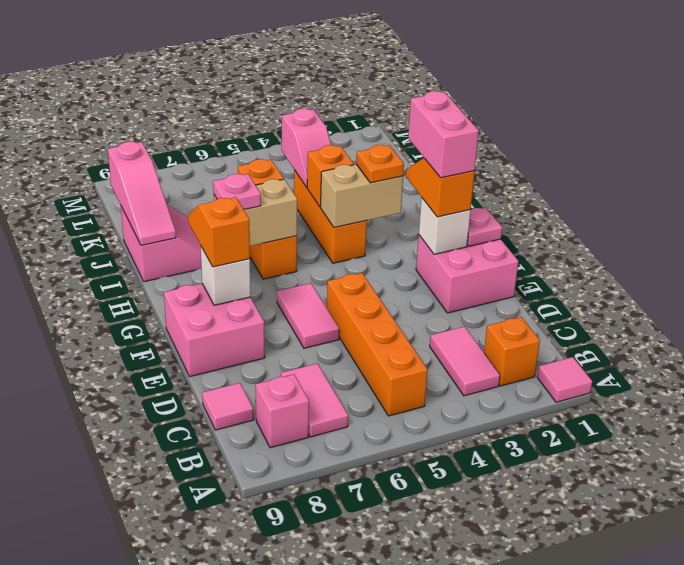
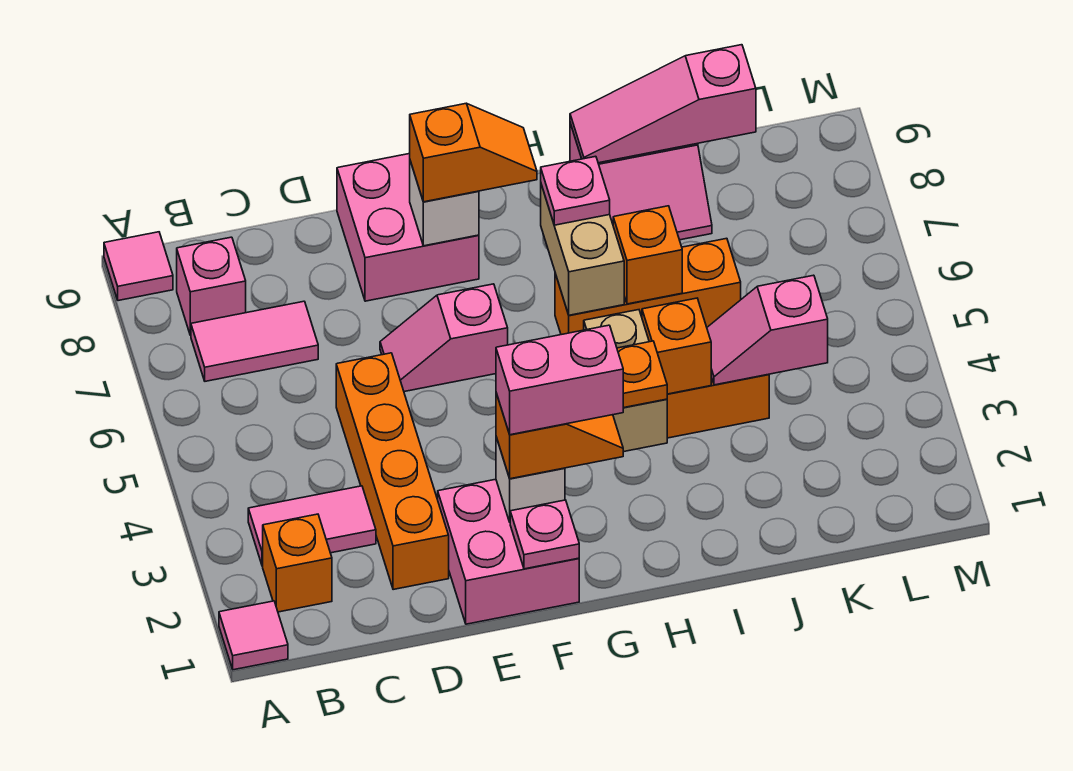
orange brick B5:E5 level 1 -> orange brick D2:D5 level 1
pink tile C9 level 1 -> pink tile A9 level 1
pink tile E6:F6 level 1 -> pink slope E6:F6 level 1 top F

